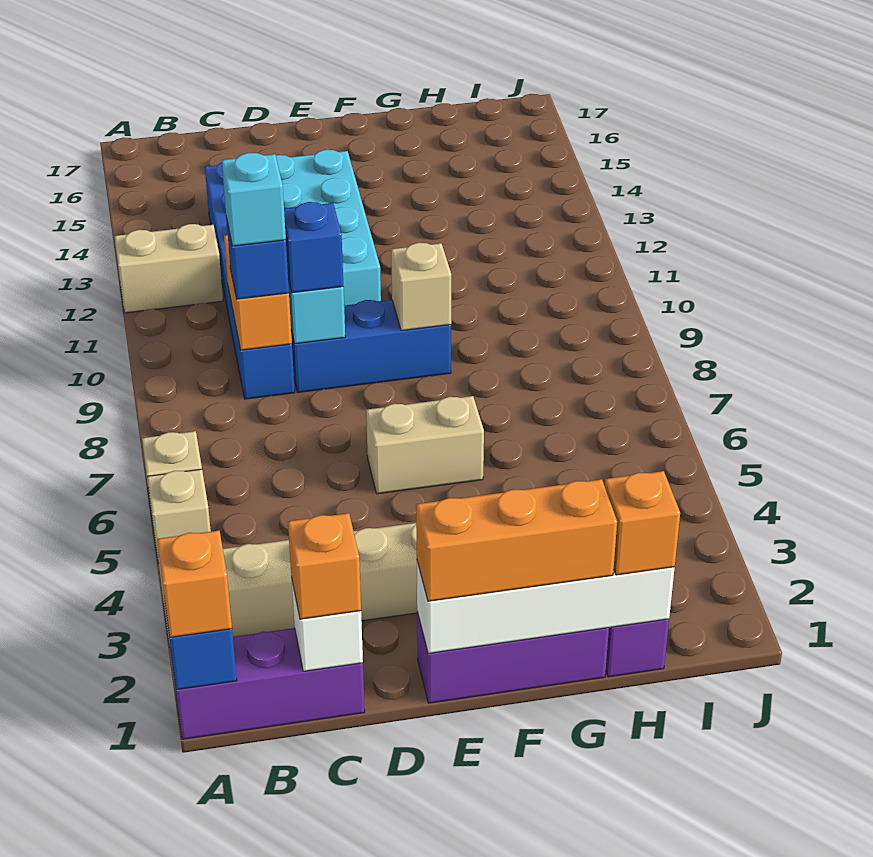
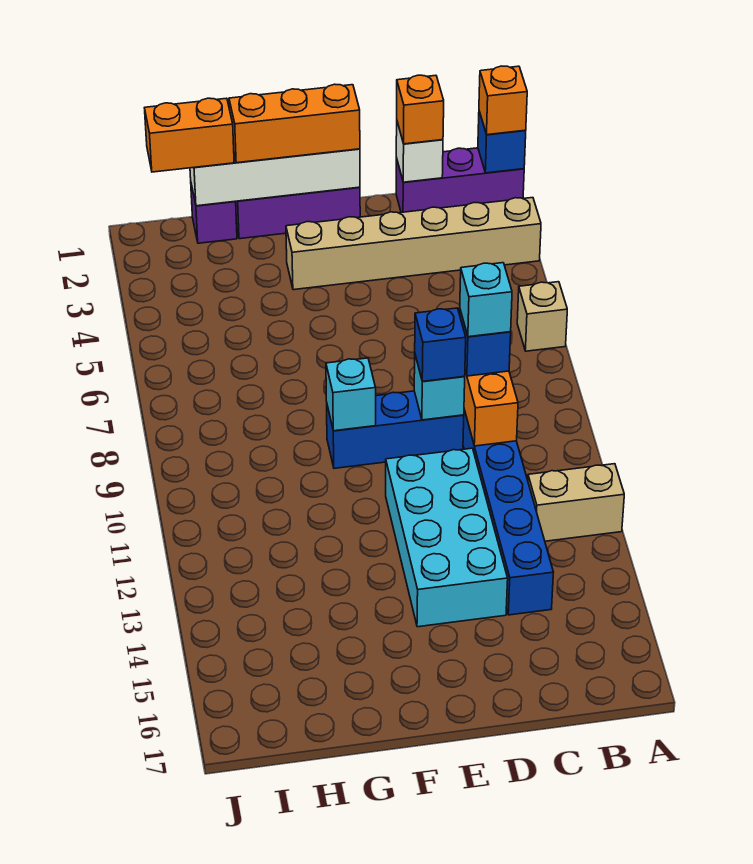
tan brick A5 level 1 -> none
tan brick E6:F6 level 1 -> none
tan brick F9 level 2 -> cyan brick F9 level 2
orange brick H1 level 3 -> orange brick H1:I1 level 3

